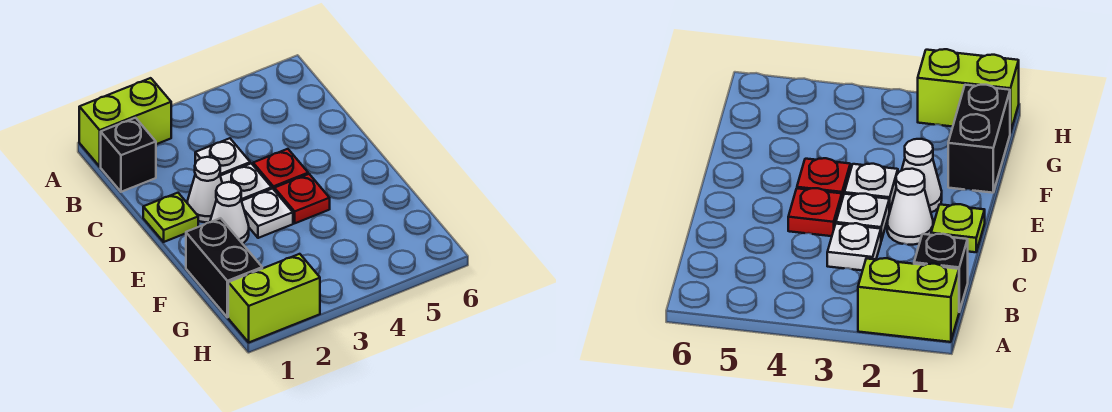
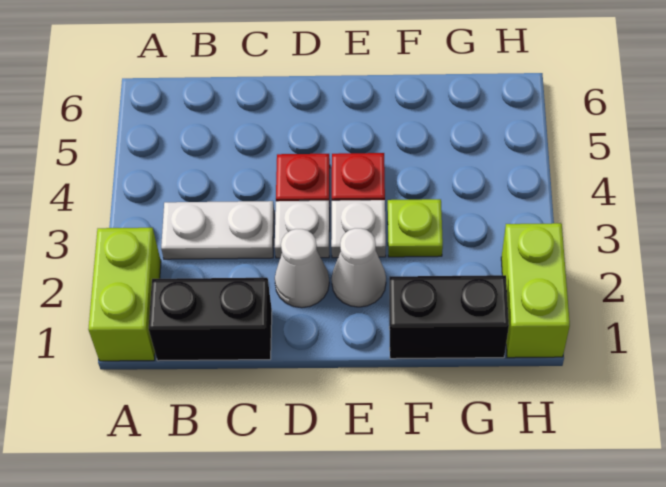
black brick B1 level 1 -> black brick B1:C1 level 1
white plate C3 level 1 -> white plate B3:C3 level 1
lime plate D1 level 1 -> lime plate F3 level 1

